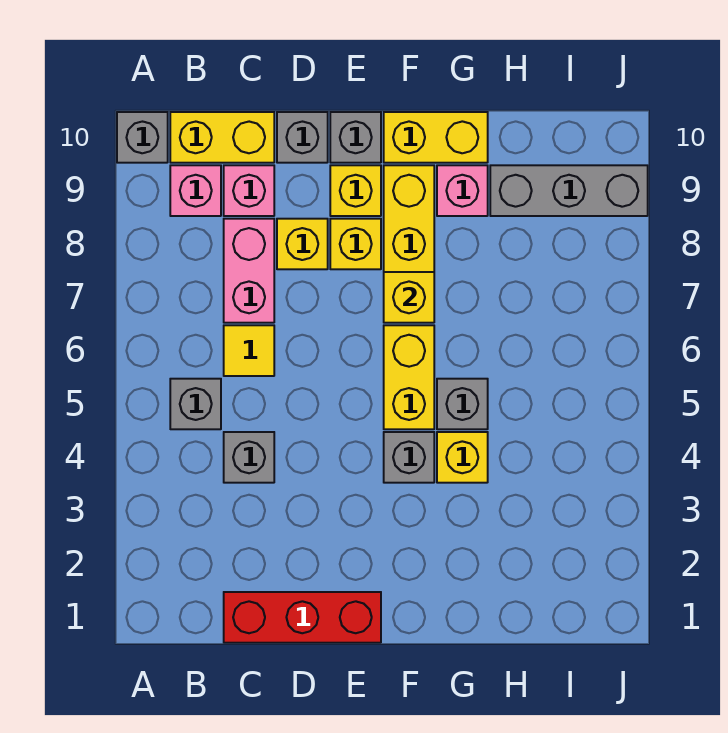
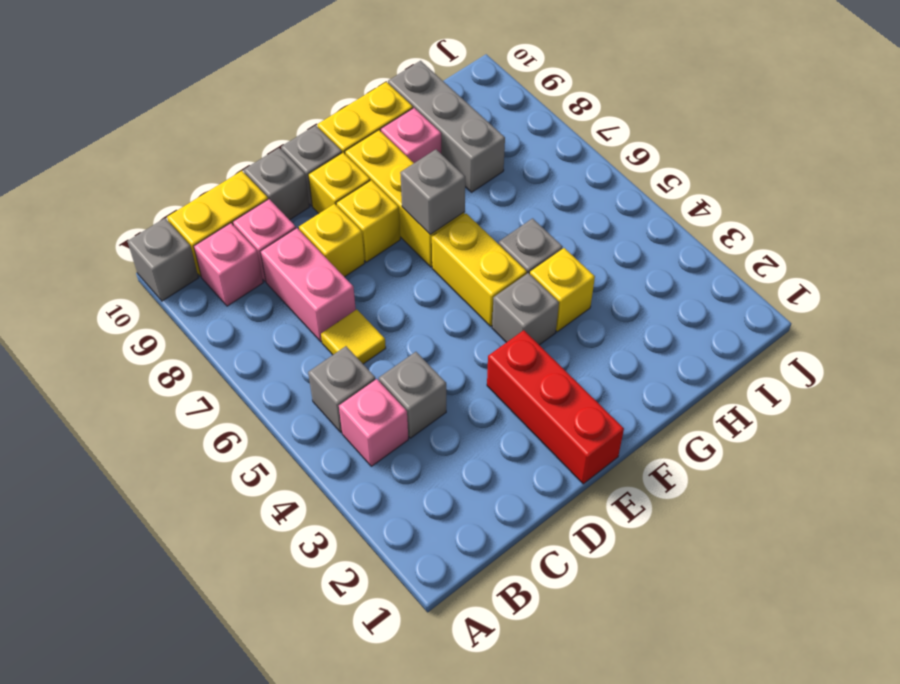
none -> pink brick B4 level 1
red brick C1:E1 level 1 -> red brick E1:E3 level 1
yellow brick F7 level 2 -> grey brick F7 level 2
grey brick H9:J9 level 1 -> grey brick H8:H10 level 1

